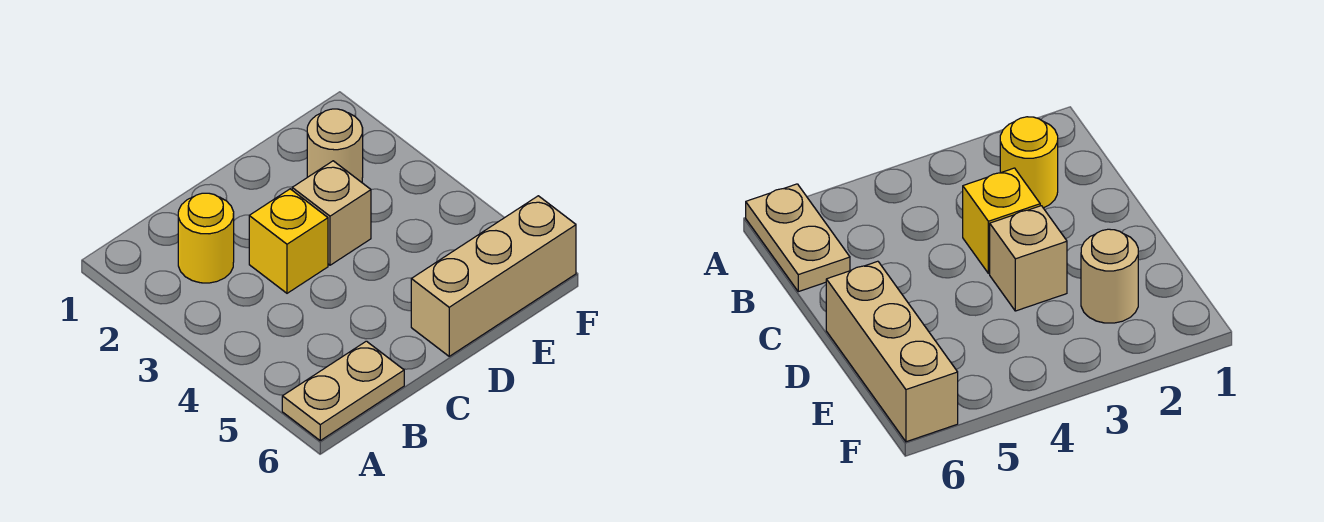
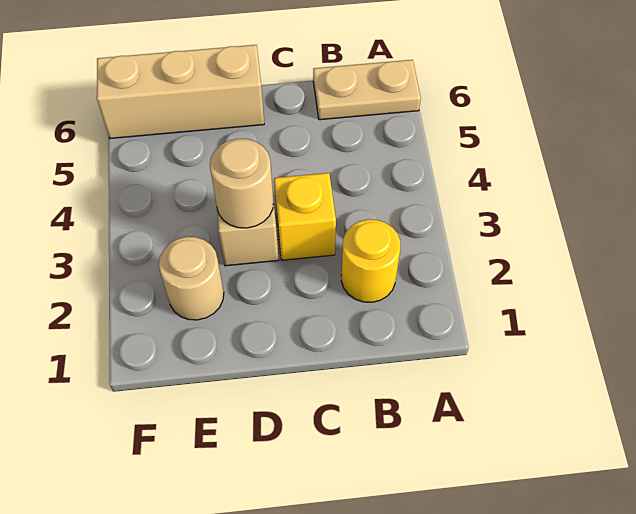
none -> tan round brick D3 level 2

